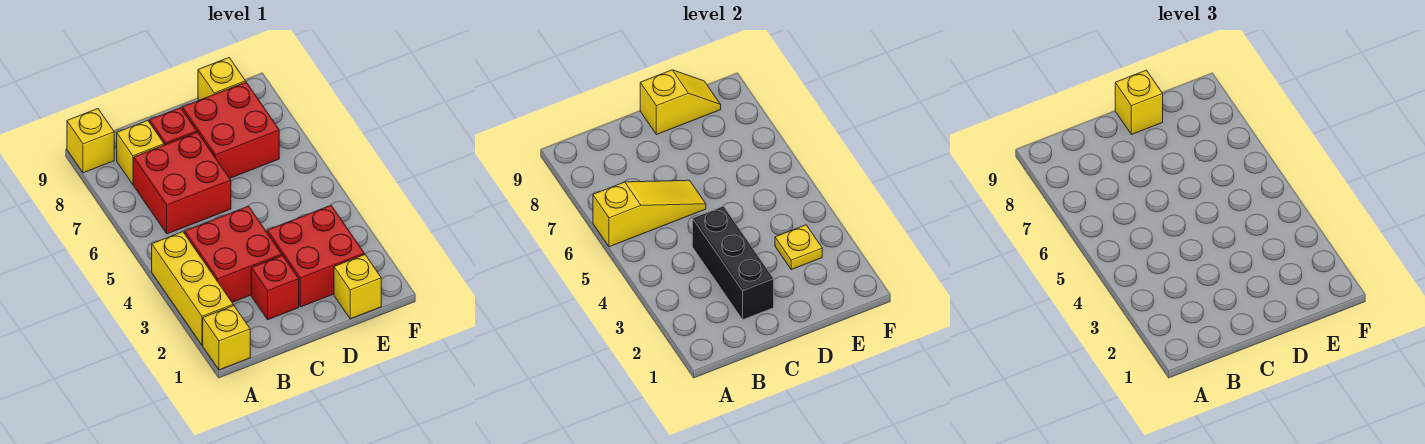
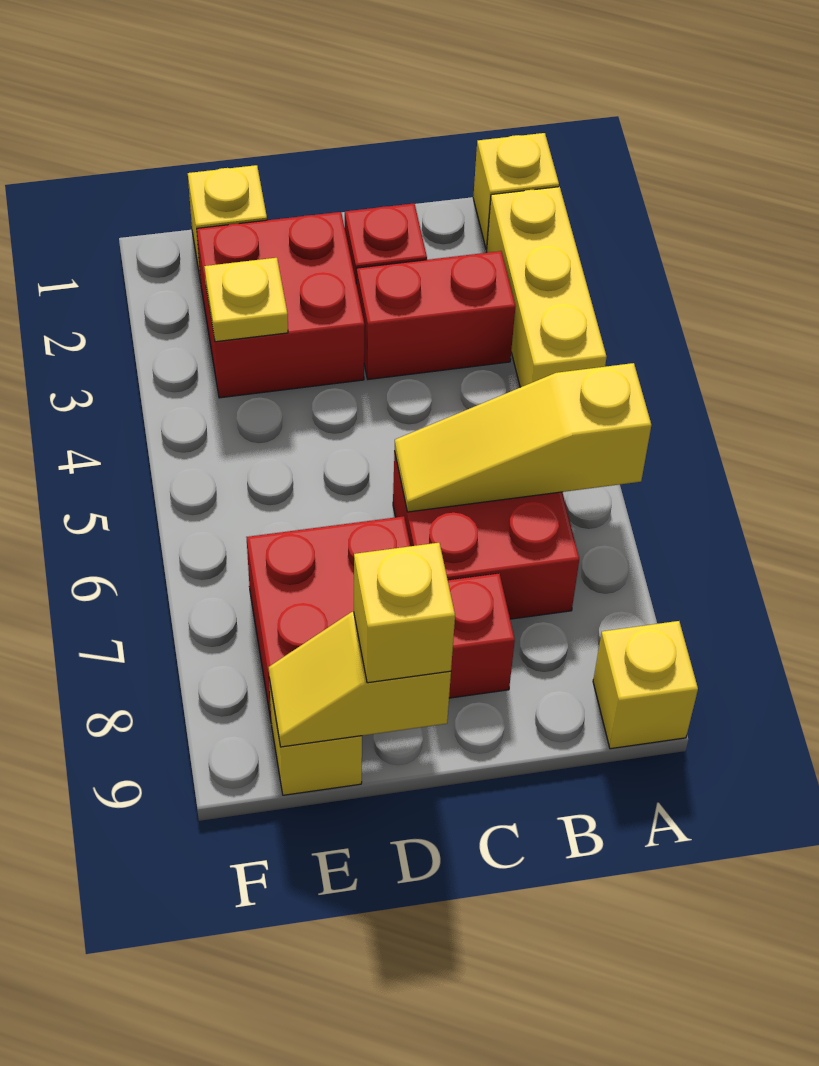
red brick B3:C4 level 1 -> red brick B3:C3 level 1
yellow brick B8 level 1 -> none
black brick C2:C4 level 2 -> none

